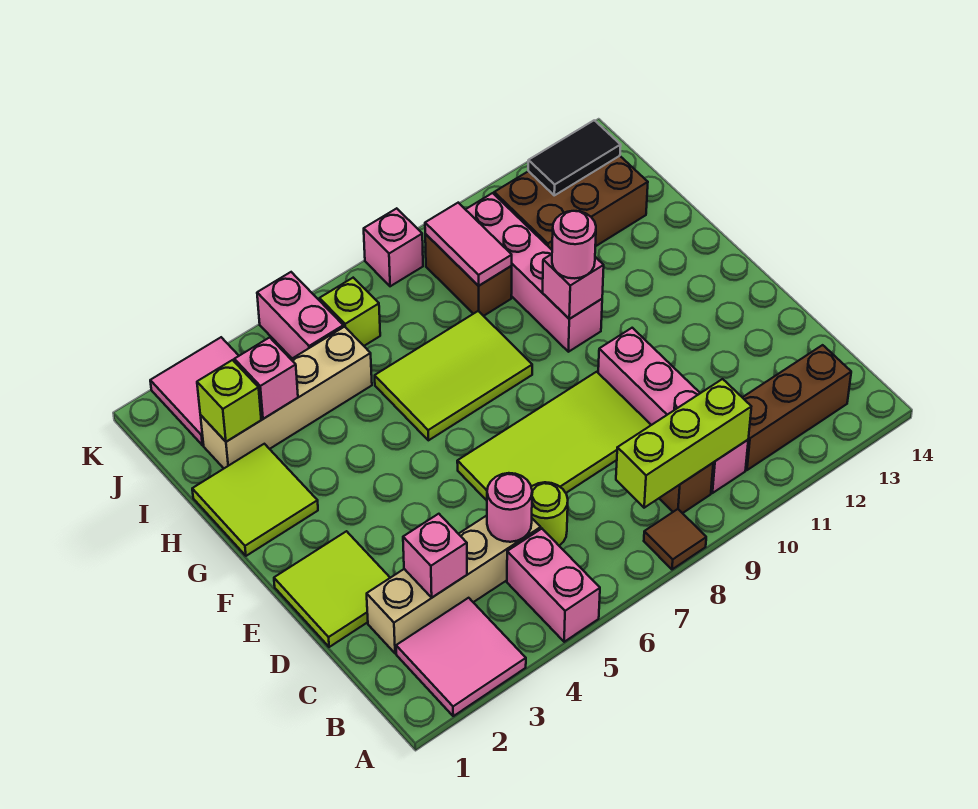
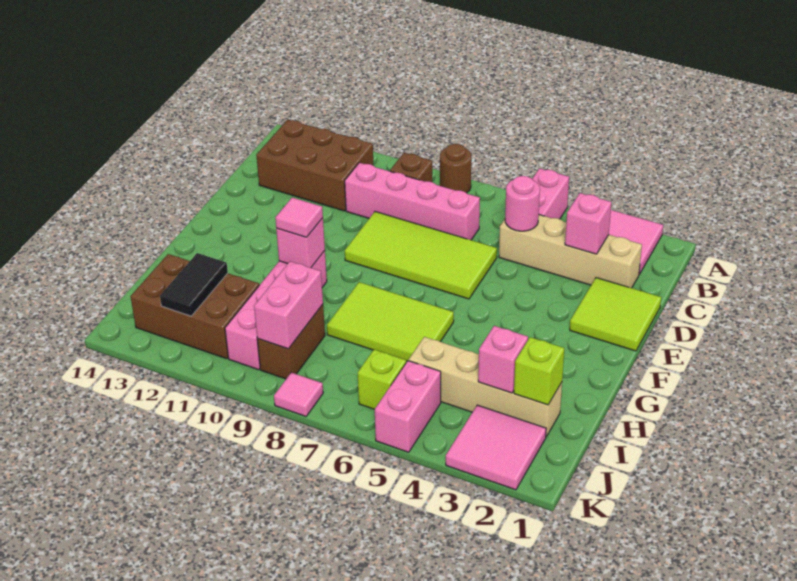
brown tile A8 level 1 -> brown round brick A8 level 1
lime brick B8:B10 level 2 -> none
pink brick B10:E10 level 1 -> pink brick C7:C10 level 1
brown brick B11:B13 level 1 -> brown brick B11:C13 level 1
lime round brick C6 level 1 -> none
lime tile G1:H2 level 1 -> none
pink round brick G10 level 3 -> pink tile G10 level 3
pink tile I9:J9 level 2 -> pink brick I9:J9 level 2
black tile J12:J13 level 2 -> black tile I12:J12 level 2
pink brick K8 level 1 -> pink tile K8 level 1

